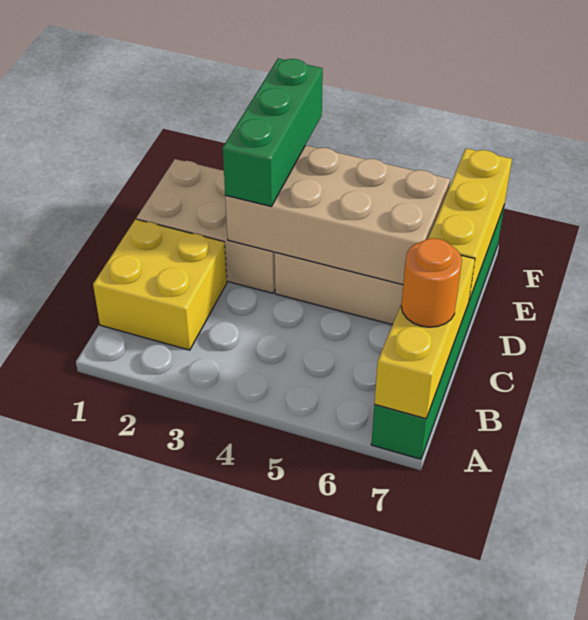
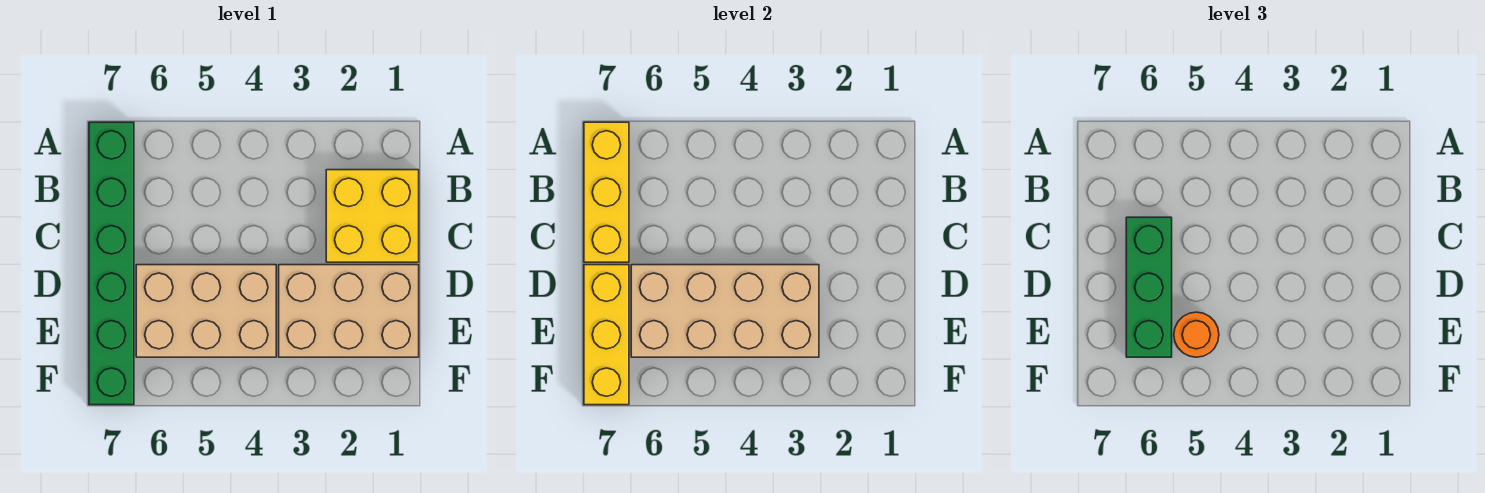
orange round brick B7 level 3 -> orange round brick E5 level 3
green brick D3:F3 level 3 -> green brick C6:E6 level 3

